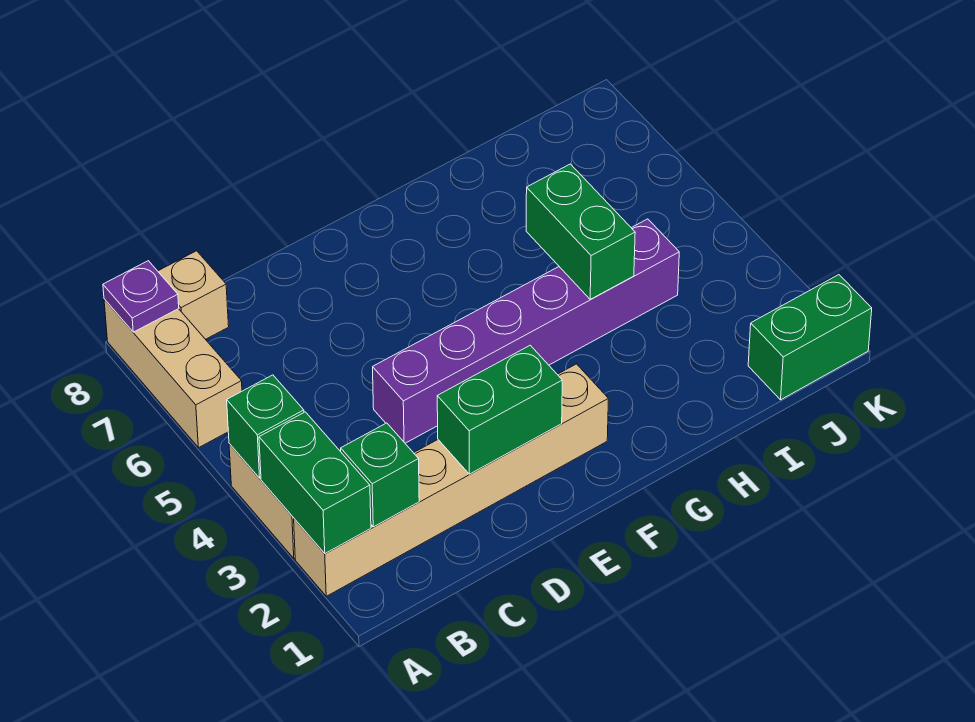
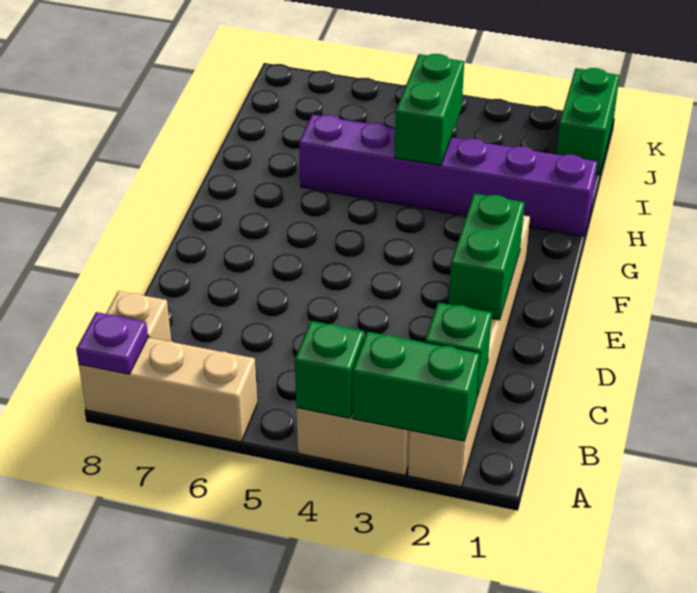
purple brick D4:I4 level 1 -> purple brick H1:H6 level 1
green brick H4:H5 level 2 -> green brick H4:I4 level 2

